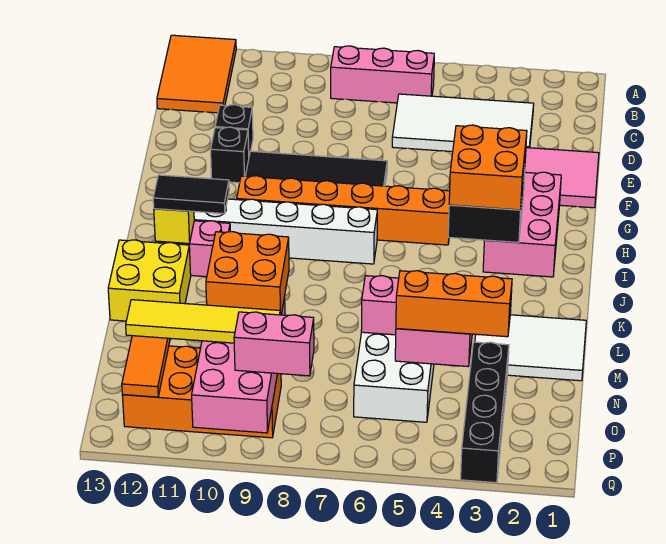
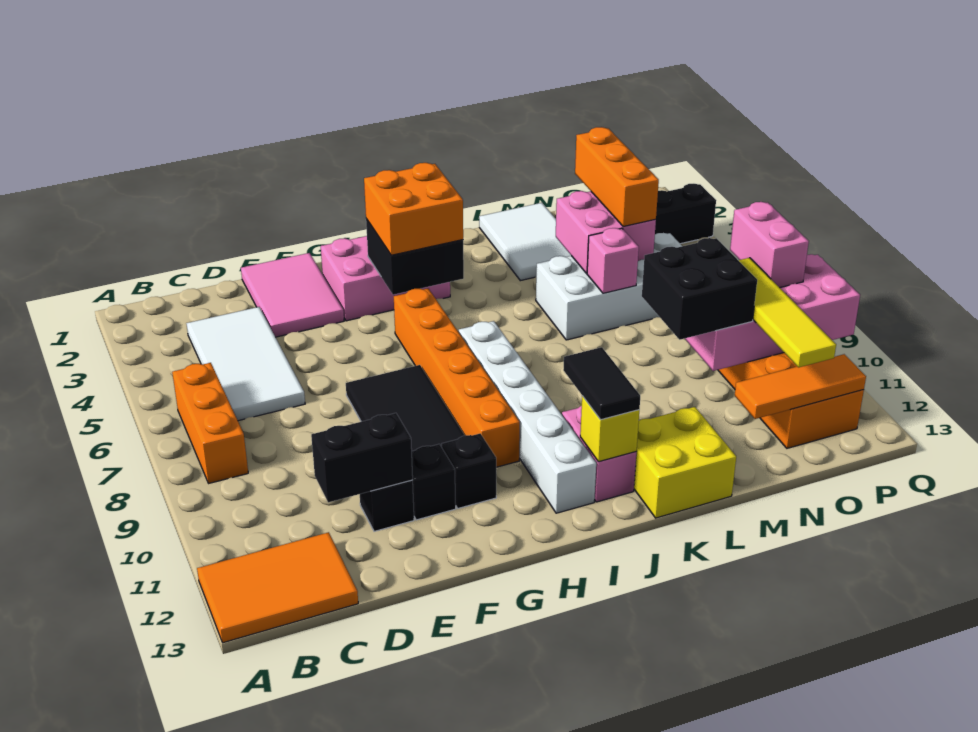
pink brick B6:B8 level 1 -> orange brick B6:B8 level 1
none -> black brick D11:E11 level 2
none -> black brick G11 level 1
orange brick M9:N10 level 3 -> black brick M9:N10 level 3

